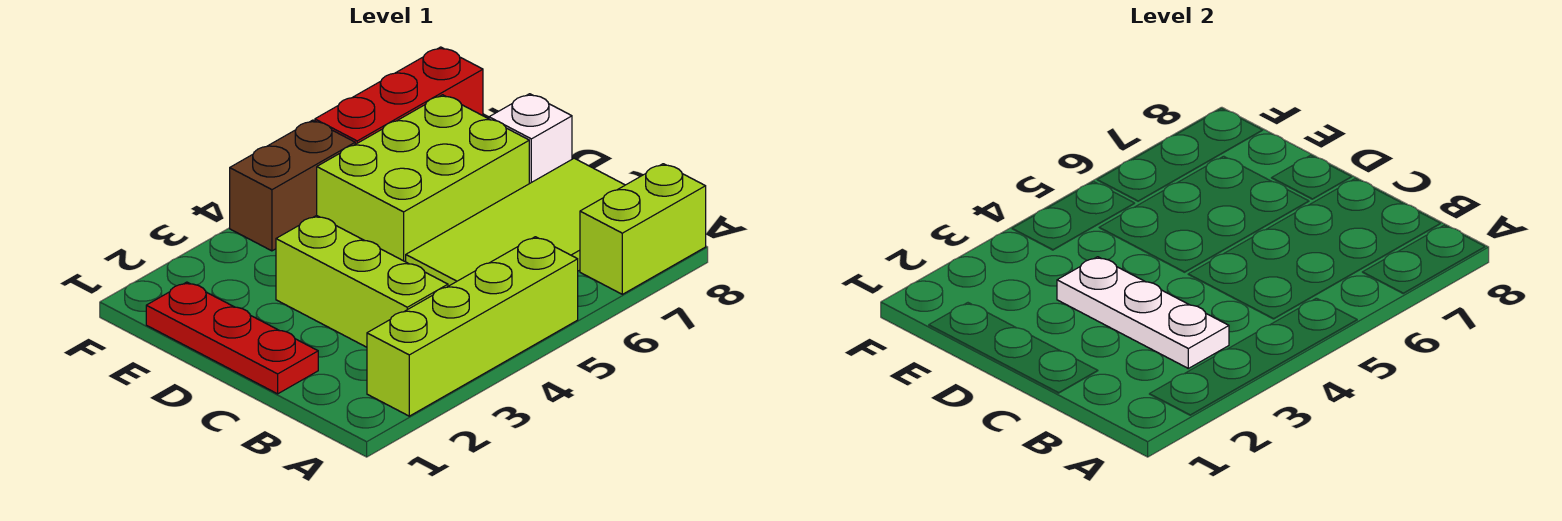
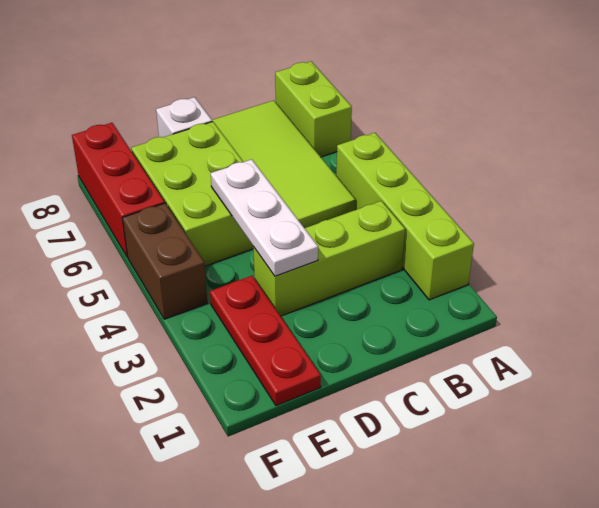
white plate B3:D3 level 2 -> white plate D3:D5 level 2
red plate C1:E1 level 1 -> red plate E1:E3 level 1

